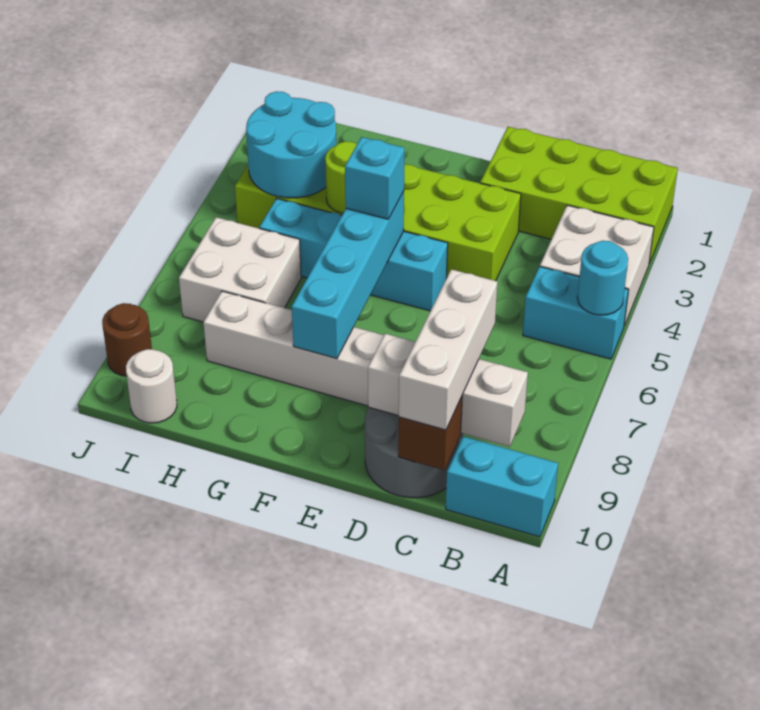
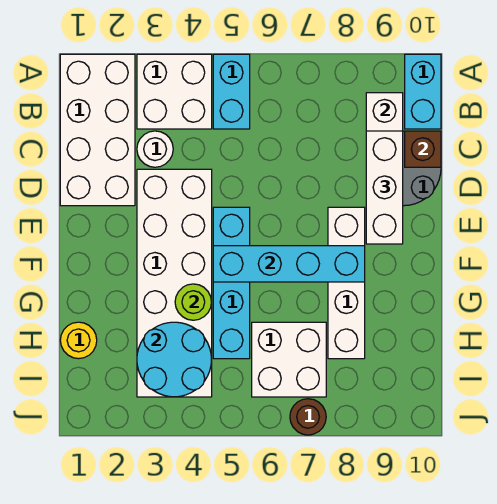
lime brick A1:D2 level 1 -> white brick A1:D2 level 1
cyan round brick A5 level 2 -> none
white brick C8:C10 level 3 -> white brick C9:E9 level 3
lime brick D3:I4 level 1 -> white brick D3:I4 level 1
cyan brick F5 level 3 -> none
none -> yellow round brick H1 level 1
white round brick I10 level 1 -> white round brick C3 level 1
brown round brick J9 level 1 -> brown round brick J7 level 1

